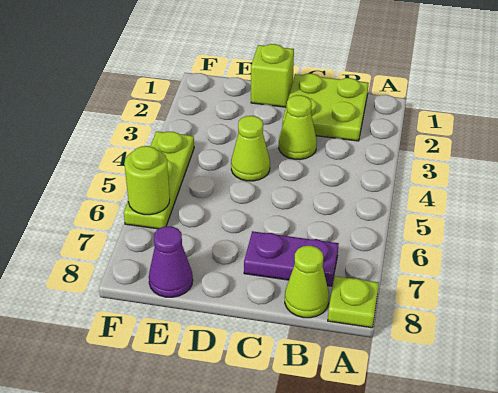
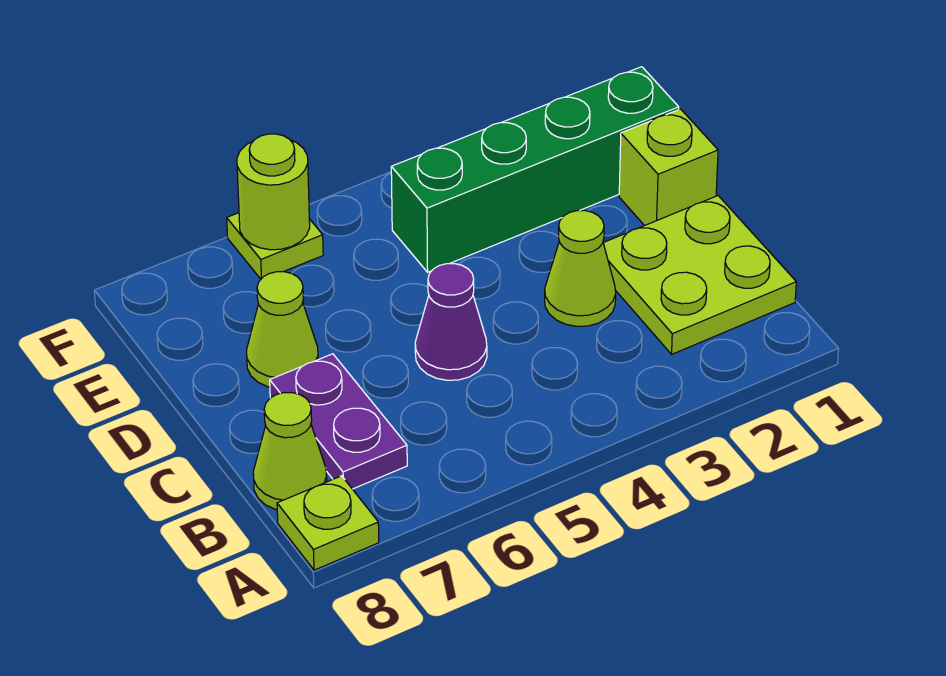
lime cone D4 level 1 -> lime cone D7 level 1
none -> green brick E1:E4 level 1
purple cone E8 level 1 -> purple cone C5 level 1
lime plate F4:F6 level 1 -> lime plate F6 level 1

